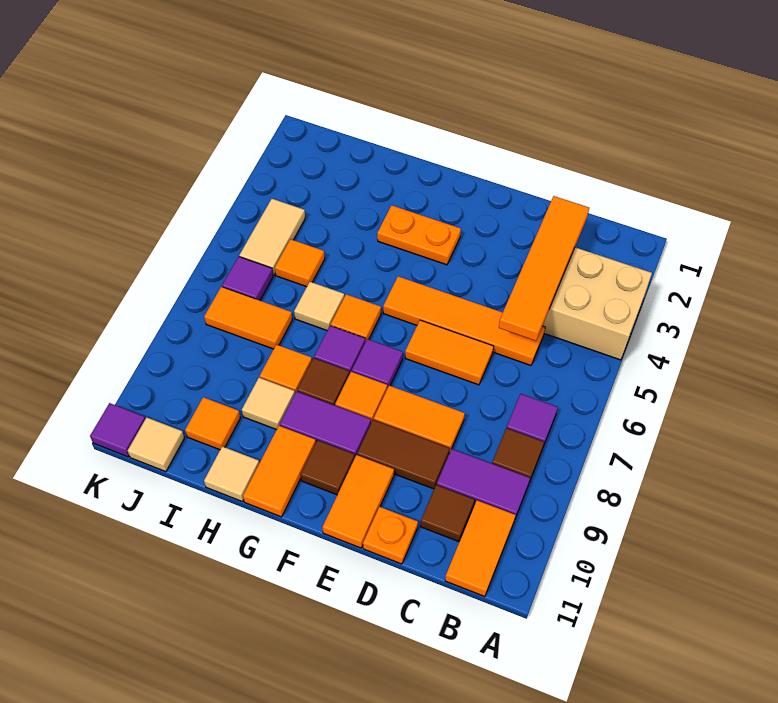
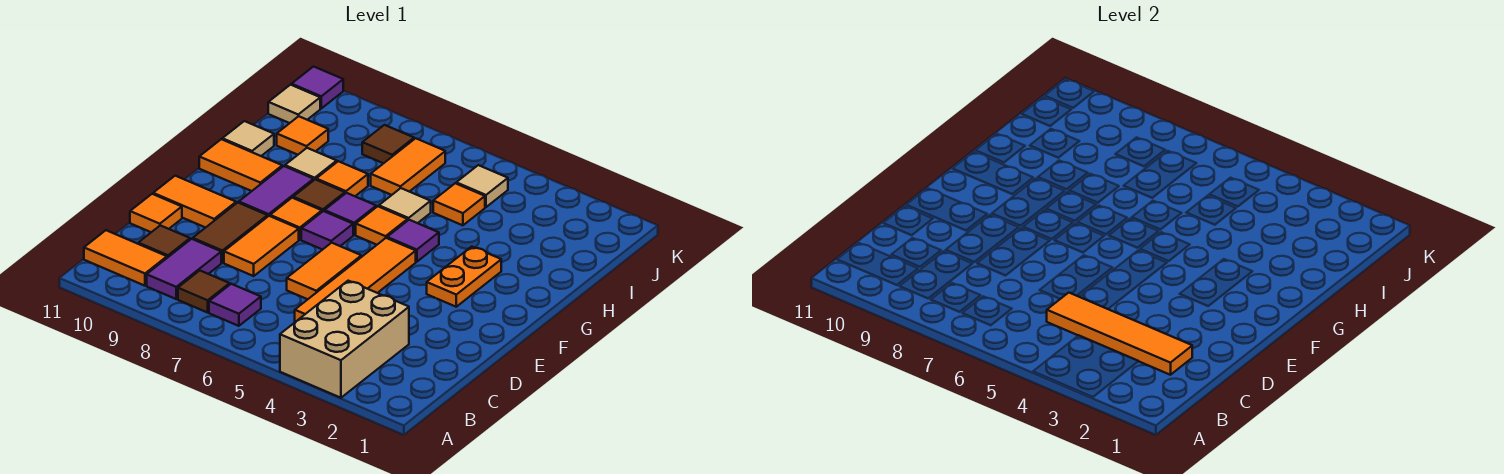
orange plate D11 level 1 -> orange tile D11 level 1
brown tile F10 level 1 -> brown tile J8 level 1
tan tile J4:J5 level 1 -> tan tile J5 level 1
purple tile J6 level 1 -> purple tile G5 level 1

